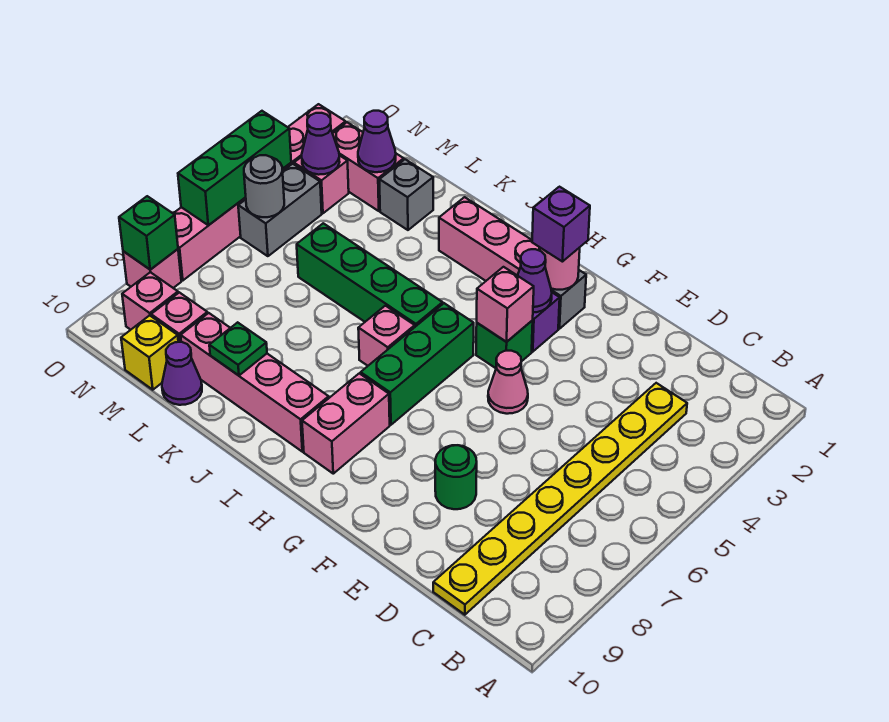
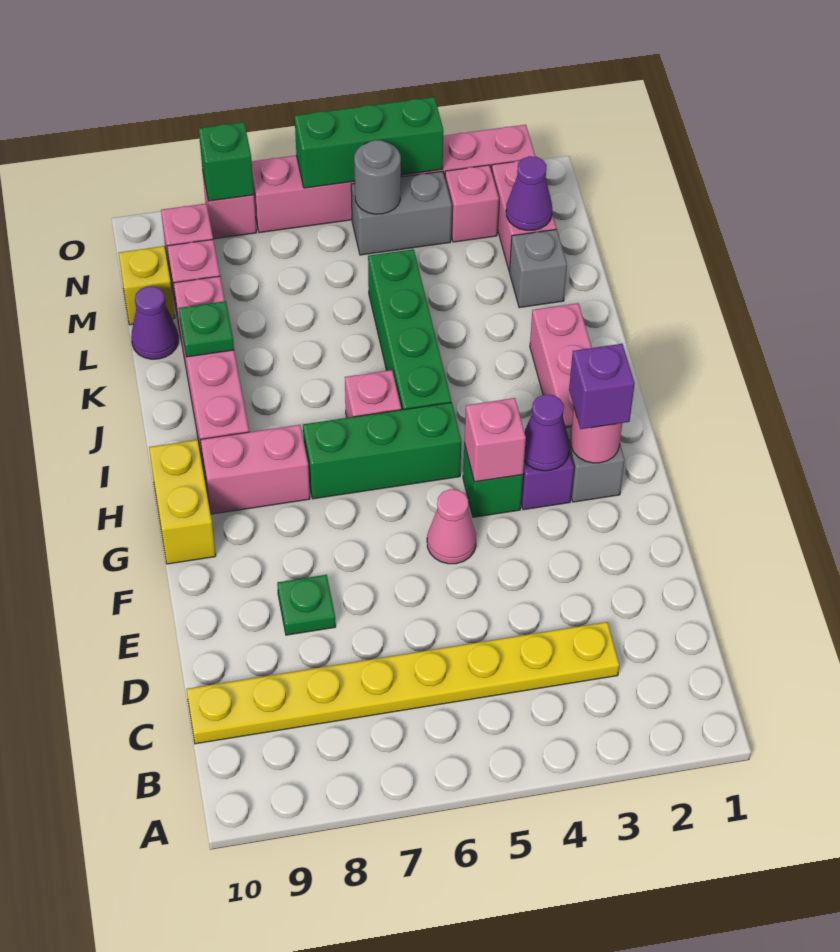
green round brick E8 level 1 -> green plate E8 level 1
none -> yellow brick G10:H10 level 1
purple cone N3 level 2 -> none

